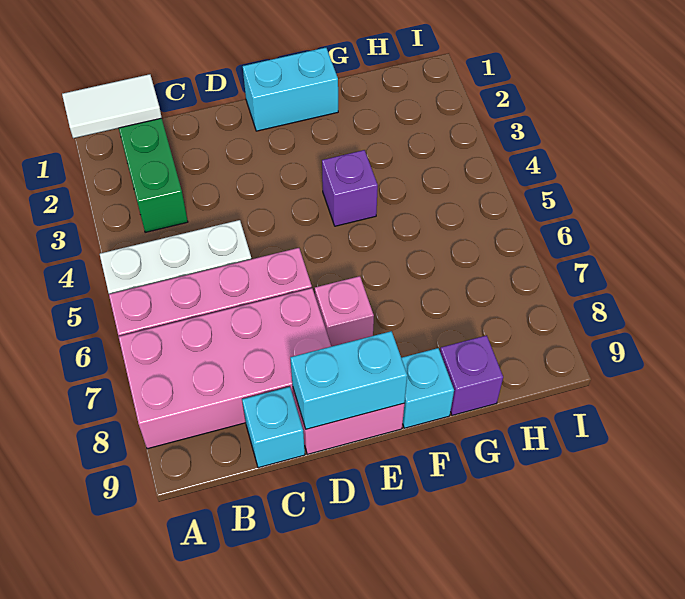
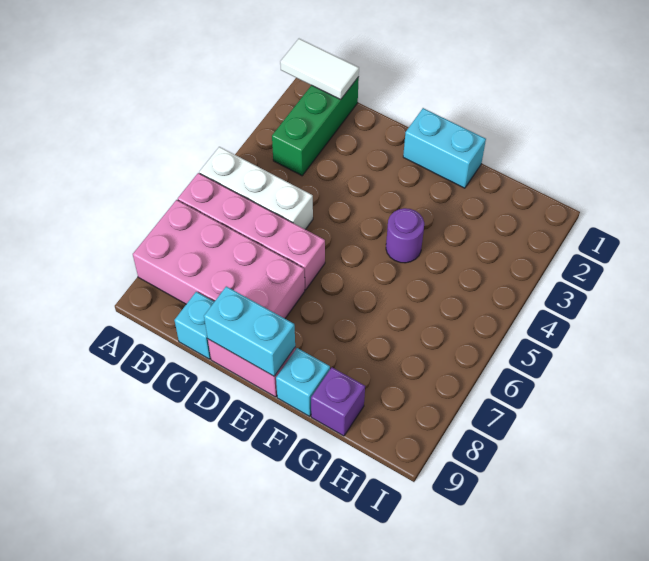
pink brick E7 level 1 -> none
purple brick F4 level 1 -> purple round brick F4 level 1

